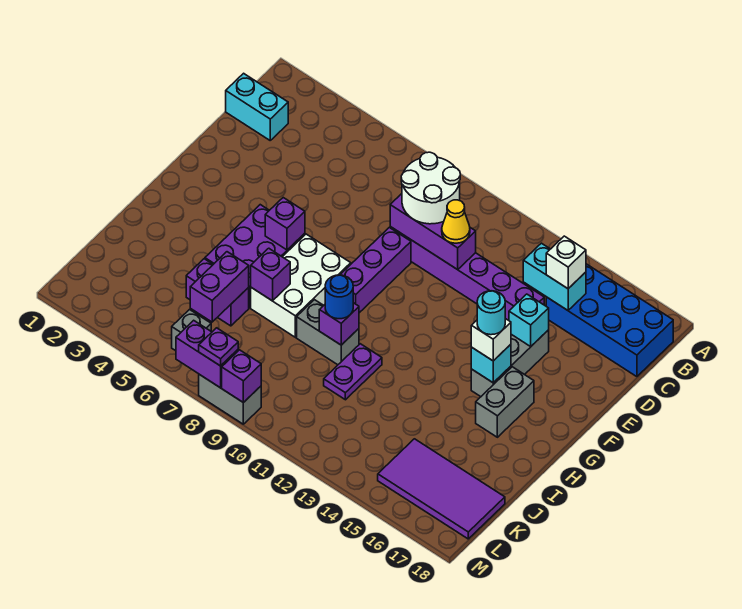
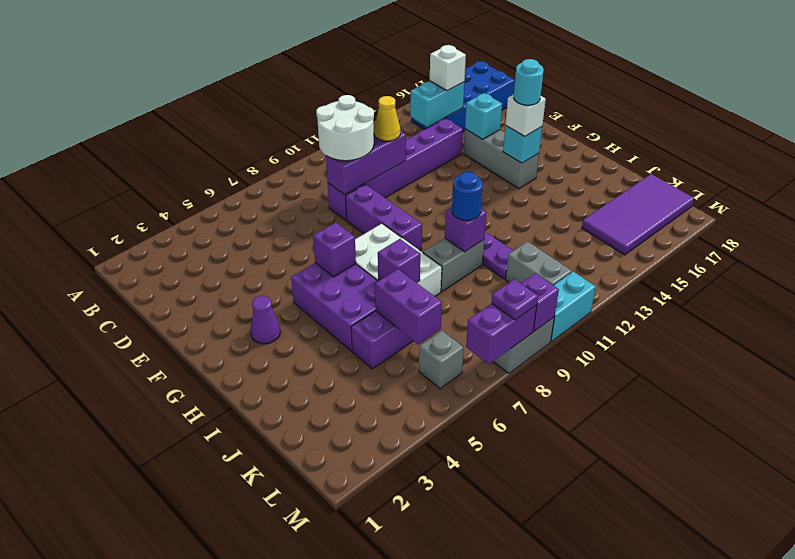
cyan brick C1:C2 level 1 -> cyan brick M10:M11 level 1
none -> purple cone G3 level 1
grey brick G16:H16 level 1 -> grey brick K11:L11 level 1

